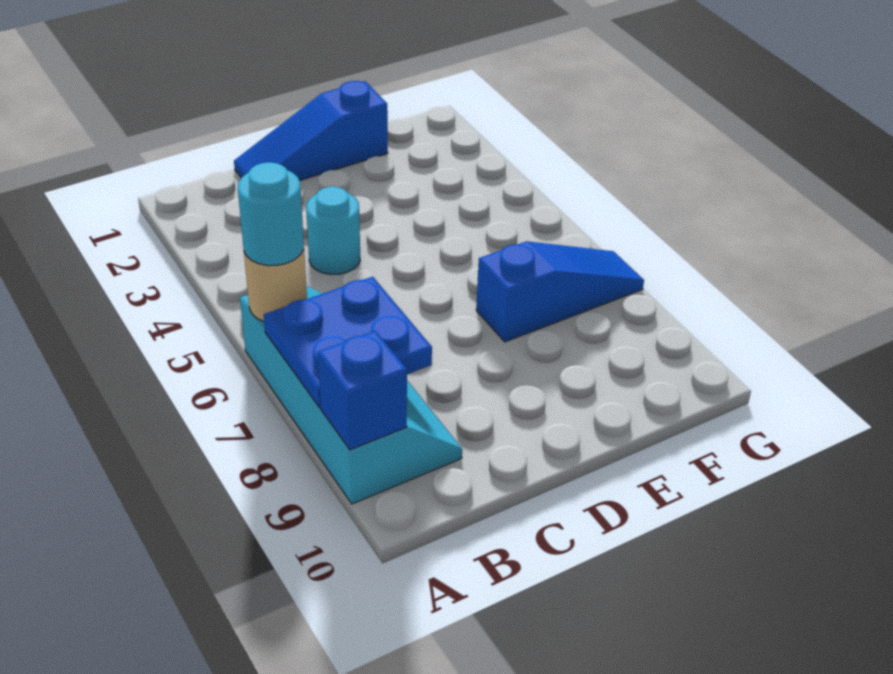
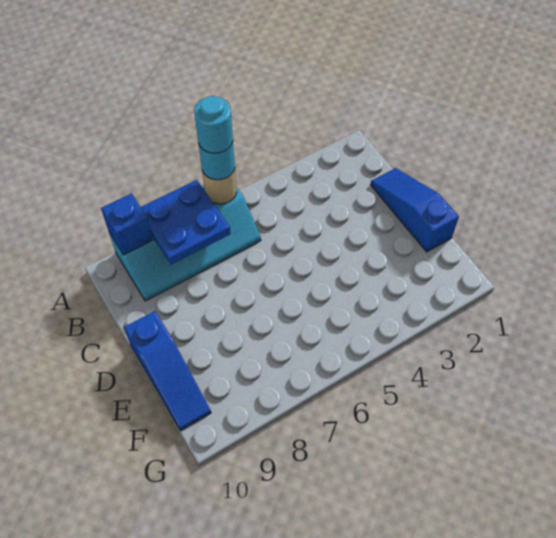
cyan round brick C4 level 1 -> cyan round brick A6 level 4
blue slope E7:G7 level 1 top E -> blue slope D10:F10 level 1 top D

